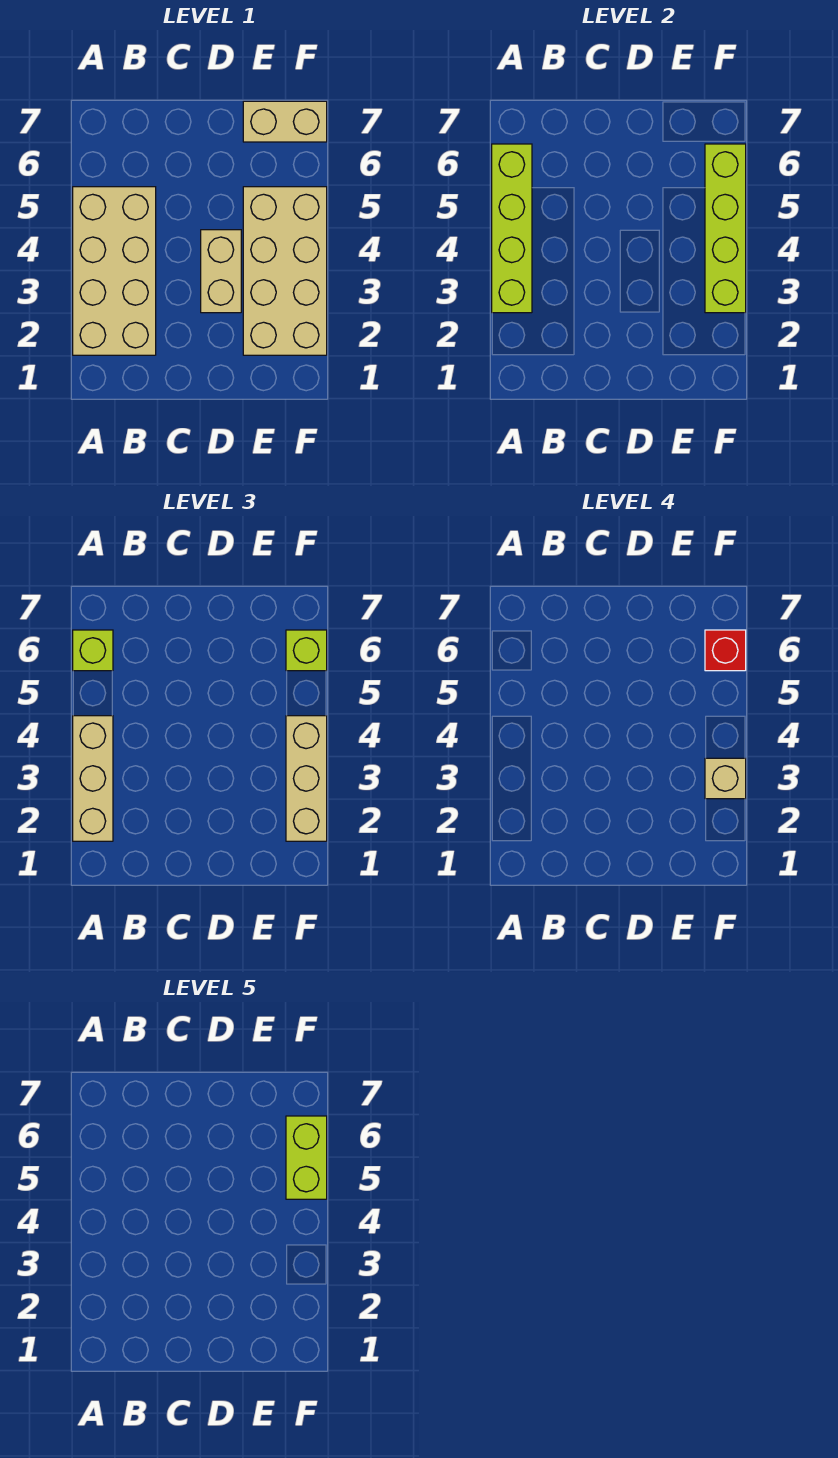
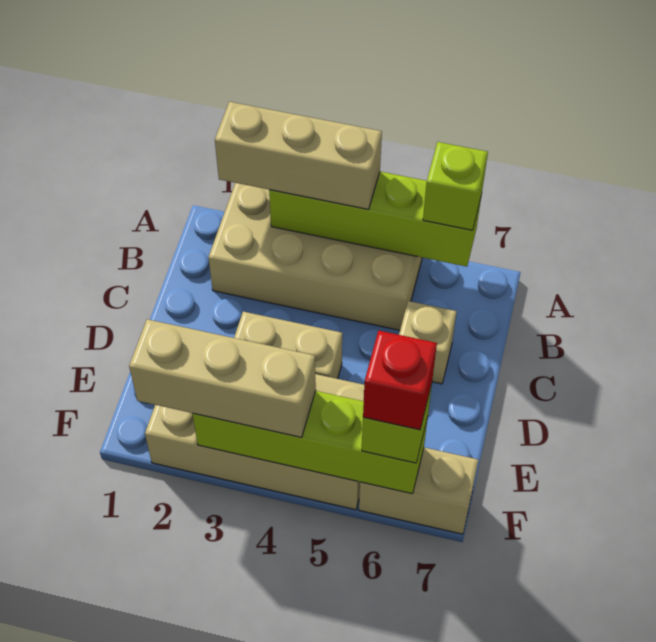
tan brick E7:F7 level 1 -> tan brick F6:F7 level 1
tan brick F3 level 4 -> tan brick C6 level 1
lime brick F5:F6 level 5 -> none

